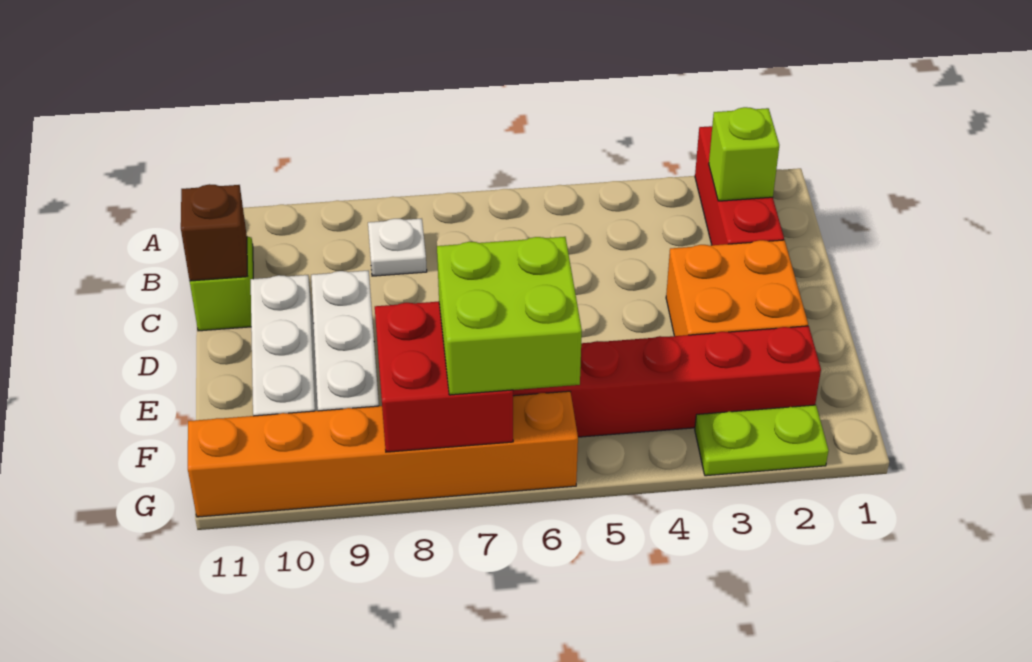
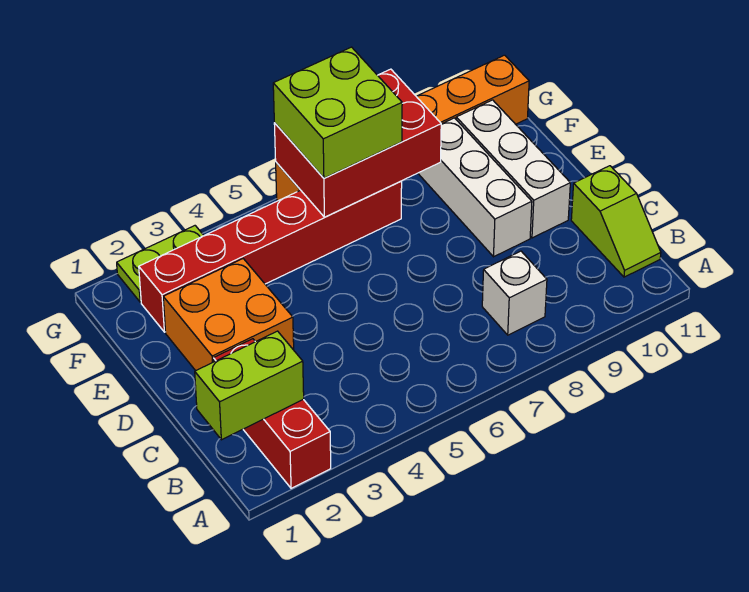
lime brick B2 level 2 -> lime brick B1:B2 level 2
white plate B8 level 1 -> white brick B8 level 1
brown brick C11 level 2 -> none
red brick F7:G8 level 2 -> red brick F6:G8 level 2

